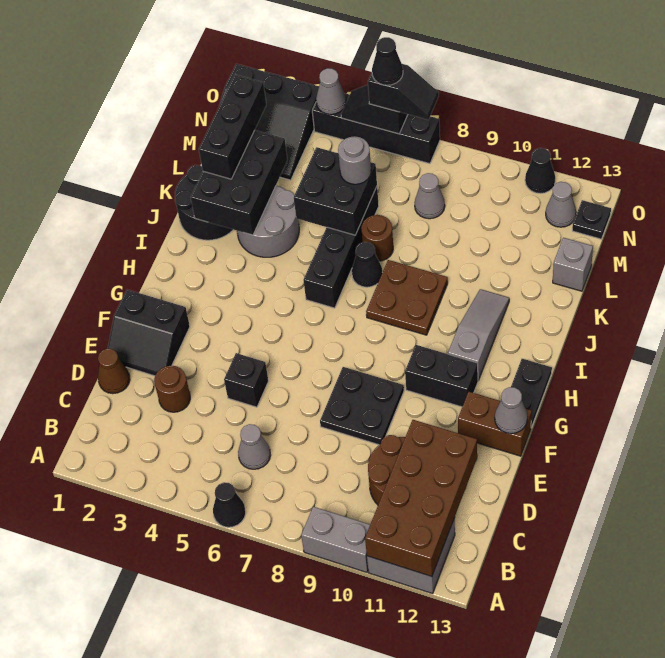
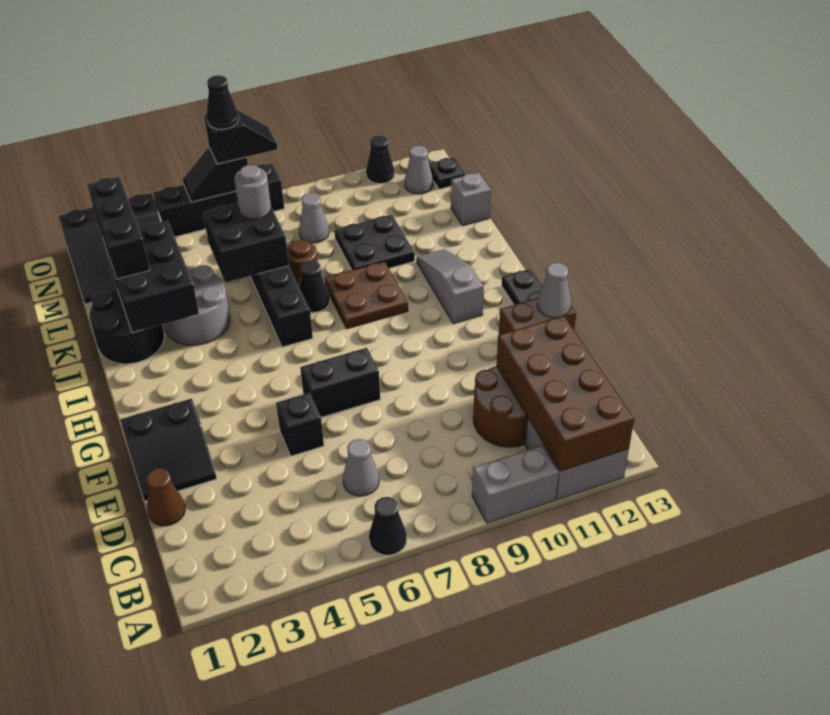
brown round brick D3 level 1 -> none
black plate E8:F9 level 1 -> black plate K9:L10 level 1
black brick G10:G11 level 1 -> black brick F6:F7 level 1
grey cone O4 level 2 -> none

